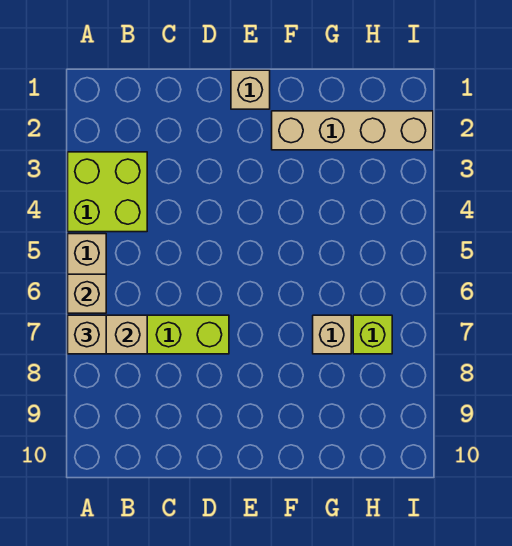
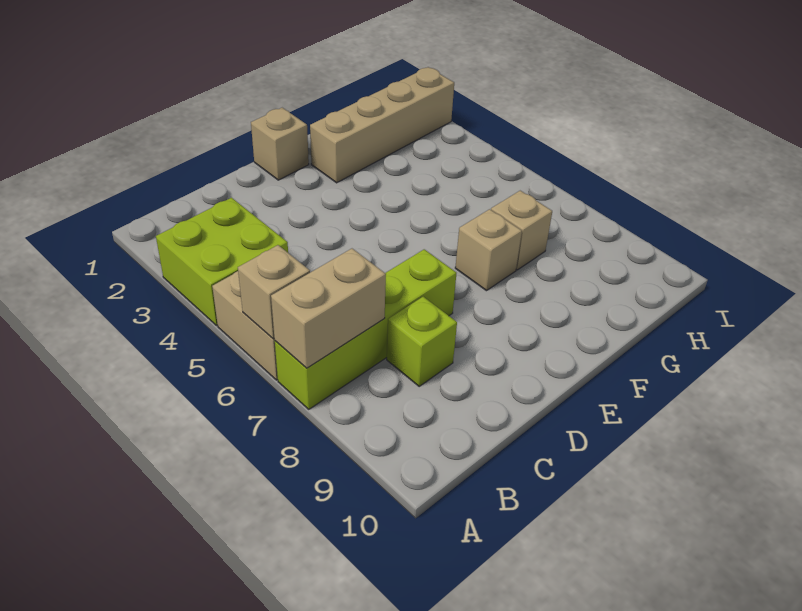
tan brick A7 level 3 -> tan brick F7 level 1
lime brick H7 level 1 -> lime brick C8 level 1

